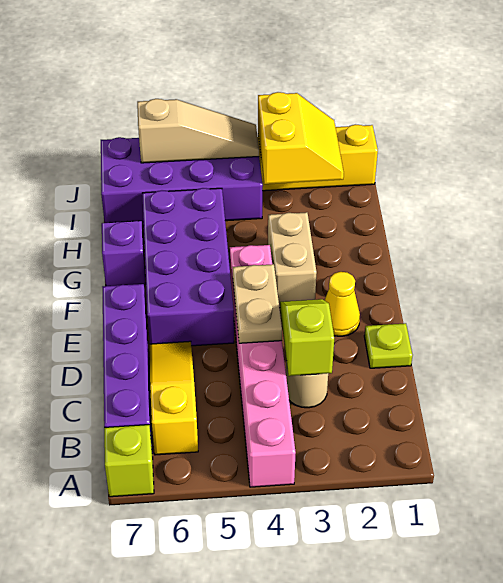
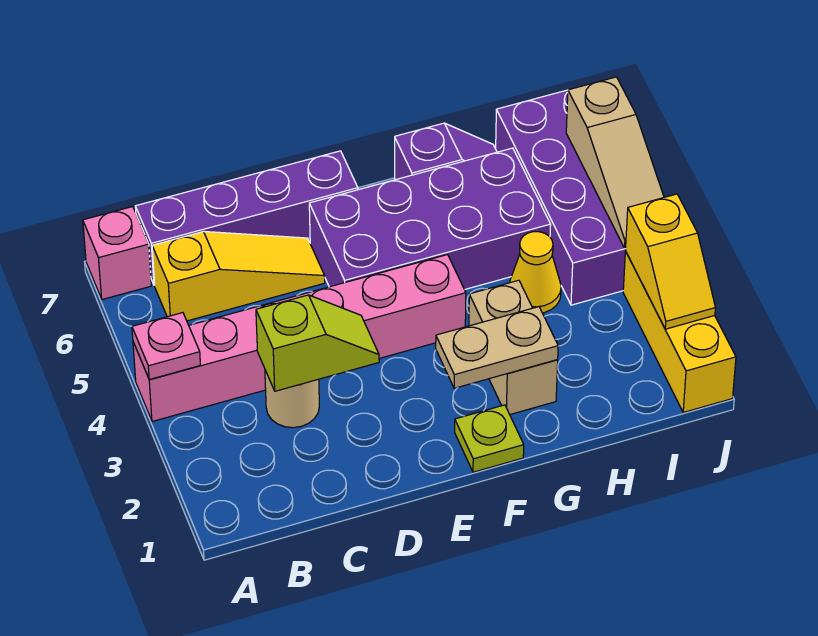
none -> pink plate A4 level 2
lime brick A7 level 1 -> pink brick A7 level 1
lime plate D1 level 1 -> lime plate F1 level 1
tan plate D4:E4 level 2 -> tan plate F2:G2 level 2
yellow cone E2 level 1 -> yellow cone H4 level 1
tan brick F3:G3 level 1 -> tan brick G2:G3 level 1
yellow slope I2:J3 level 2 top 3 -> yellow slope J2:J3 level 2 top 3

